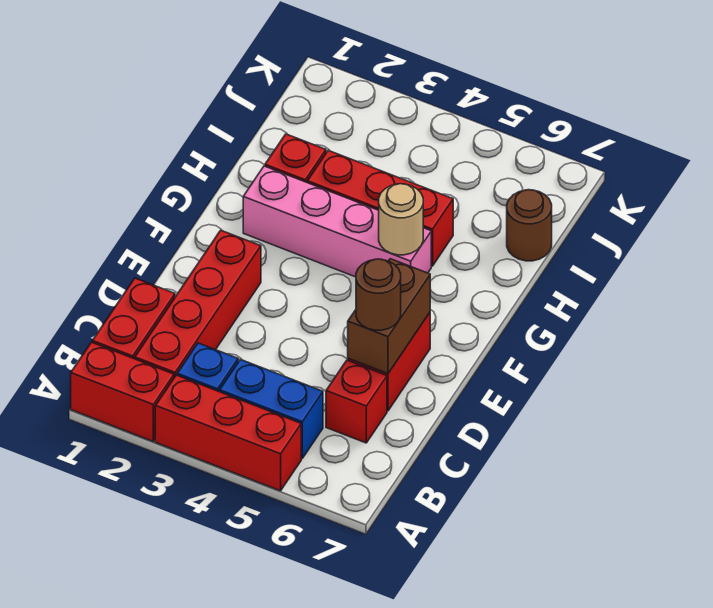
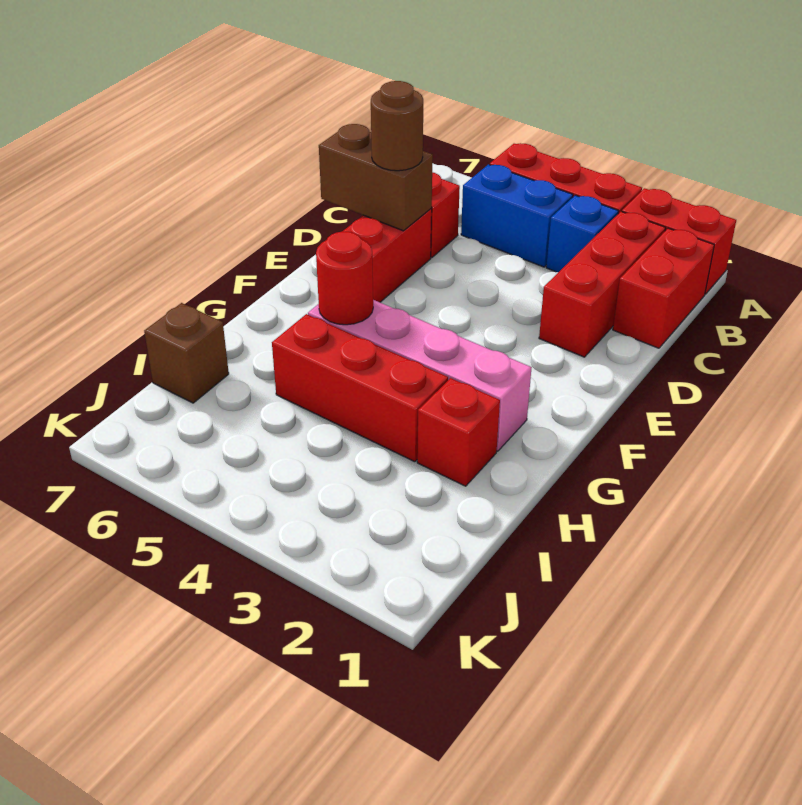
red brick B2:E2 level 1 -> red brick B2:D2 level 1
brown brick D6:E6 level 2 -> brown brick D6:D7 level 2
tan round brick G5 level 2 -> red round brick G5 level 2
brown round brick I7 level 1 -> brown brick I7 level 1

